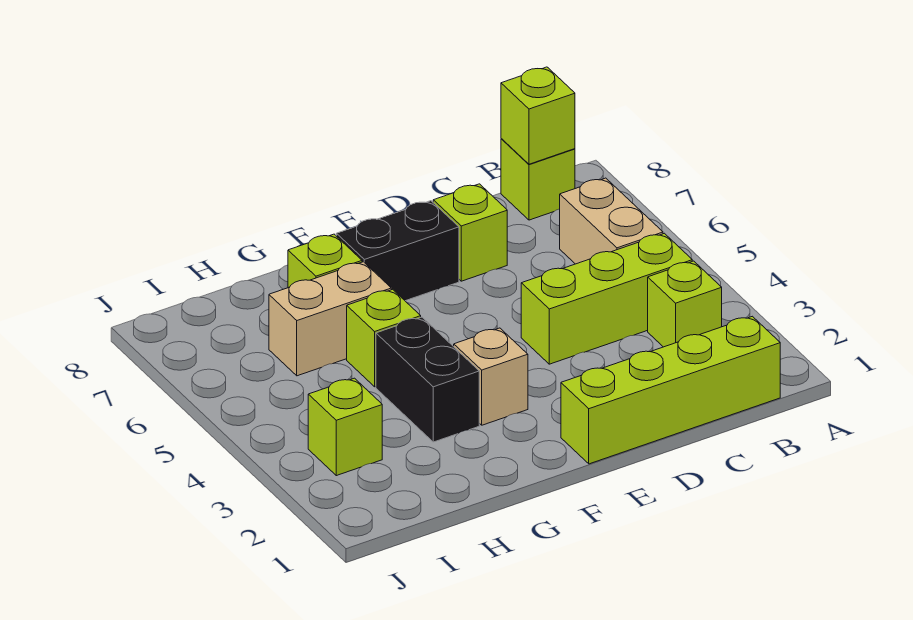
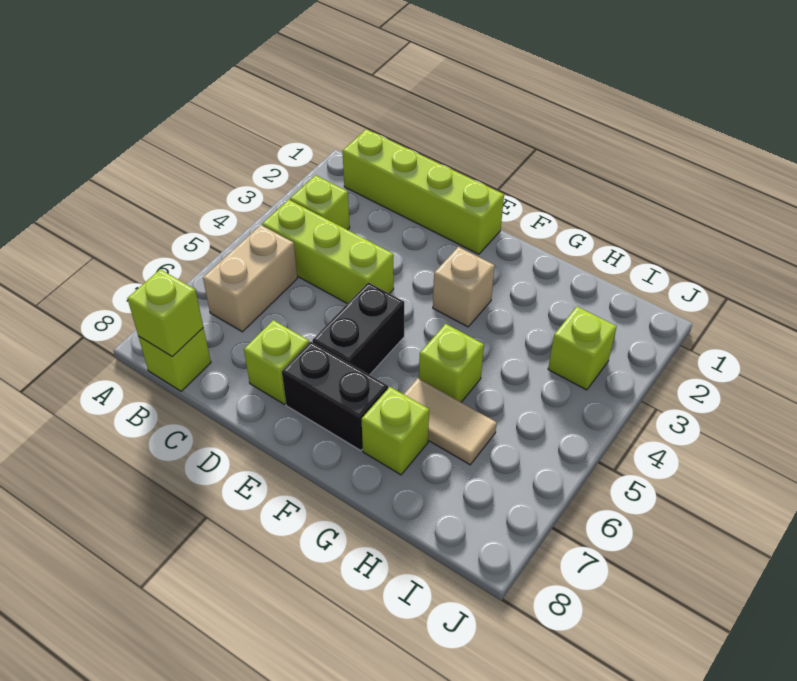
black brick G3:G4 level 1 -> black brick E5:E6 level 1
tan brick G6:H6 level 1 -> tan tile G6:H6 level 1

